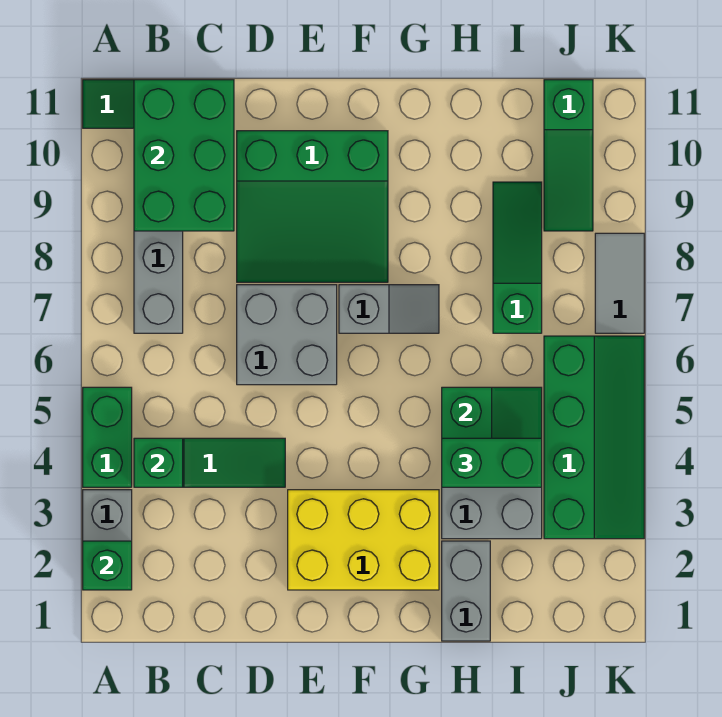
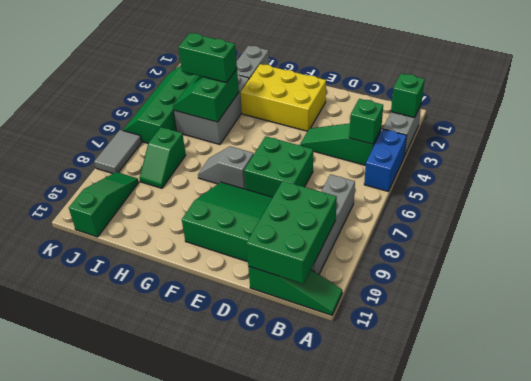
green brick A4:A5 level 1 -> blue brick A4:A5 level 1
grey brick D6:E7 level 1 -> green brick D6:E7 level 1
green slope I7:I9 level 1 top 7 -> green slope I7:I8 level 1 top 7

